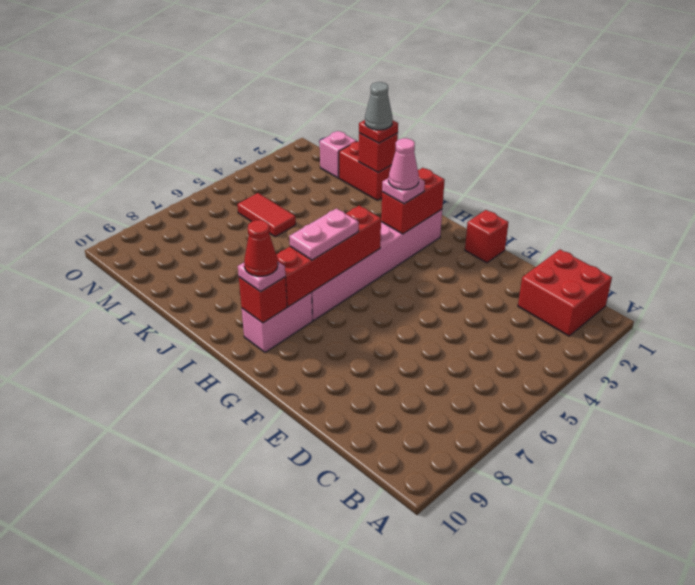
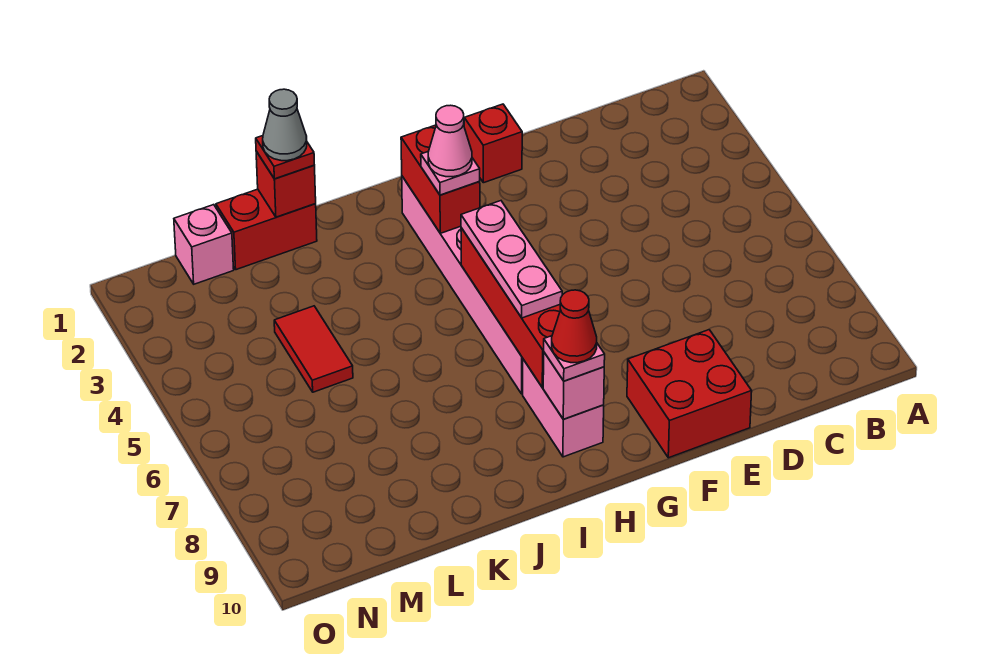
red brick B1:C2 level 1 -> red brick E9:F10 level 1
pink plate H6:H7 level 3 -> pink plate H5:H7 level 3
red brick H9 level 2 -> pink brick H9 level 2
red tile L5:M5 level 1 -> red tile L4:L5 level 1

